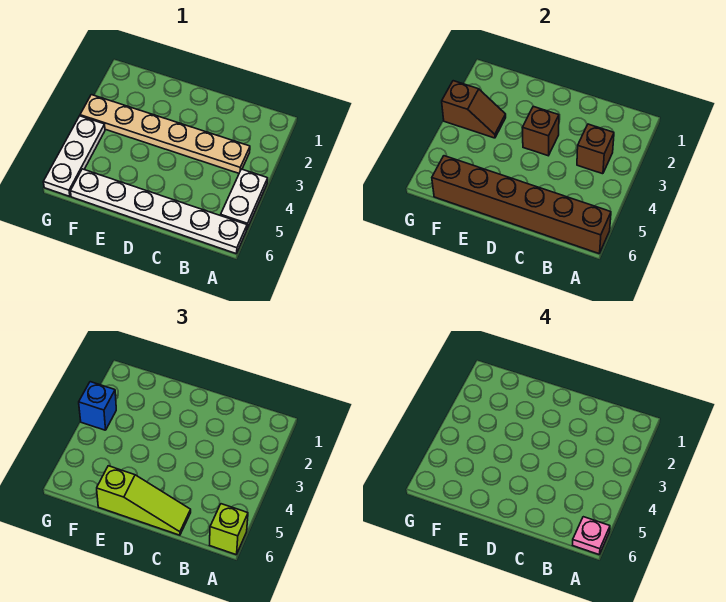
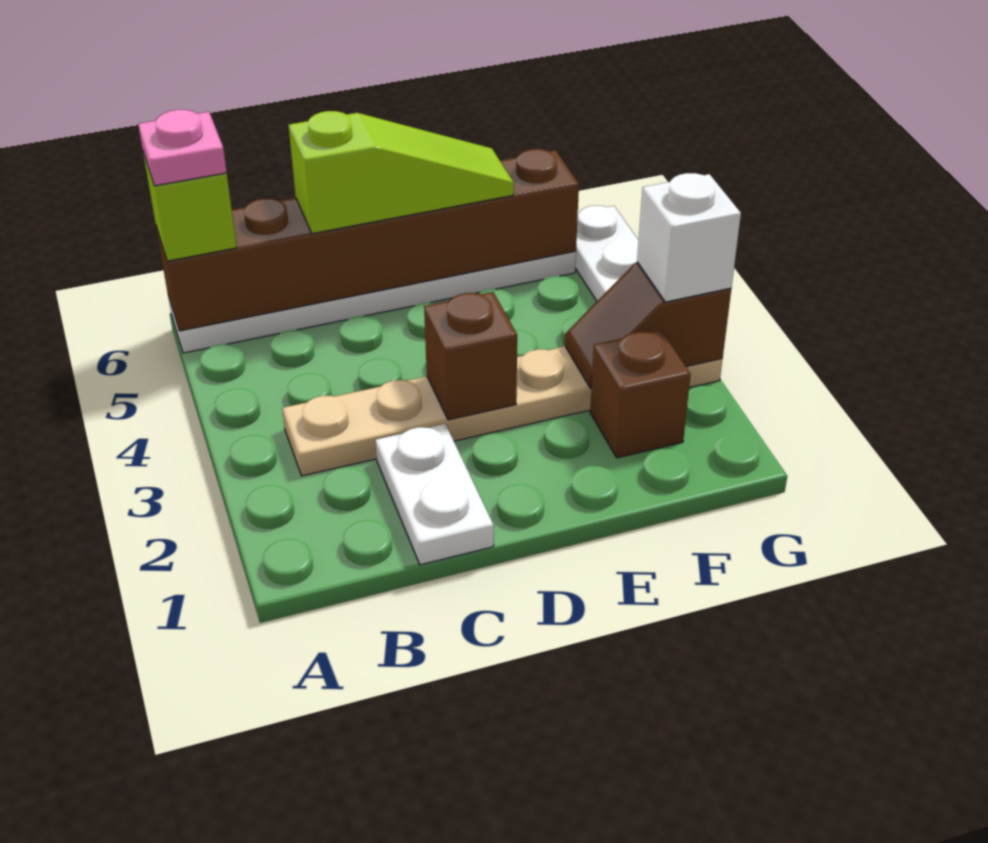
white plate A4:A5 level 1 -> white plate C1:C2 level 1
brown brick B3 level 2 -> brown brick F2 level 1
lime slope C6:E6 level 3 top E -> lime slope C6:E6 level 3 top C
blue brick G3 level 3 -> white brick G3 level 3

